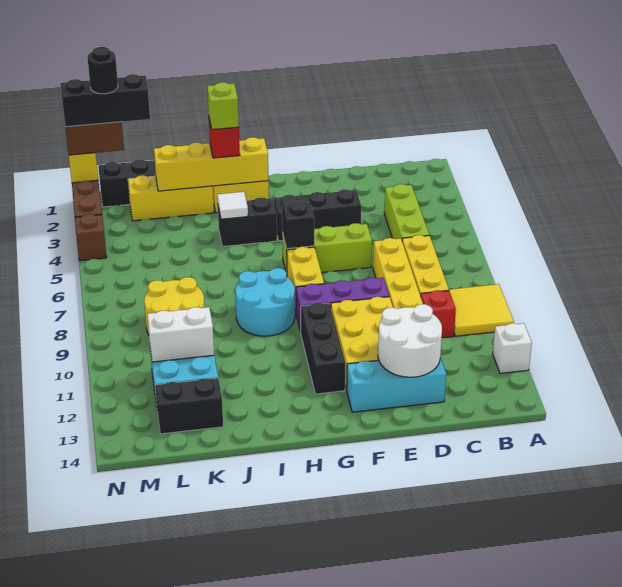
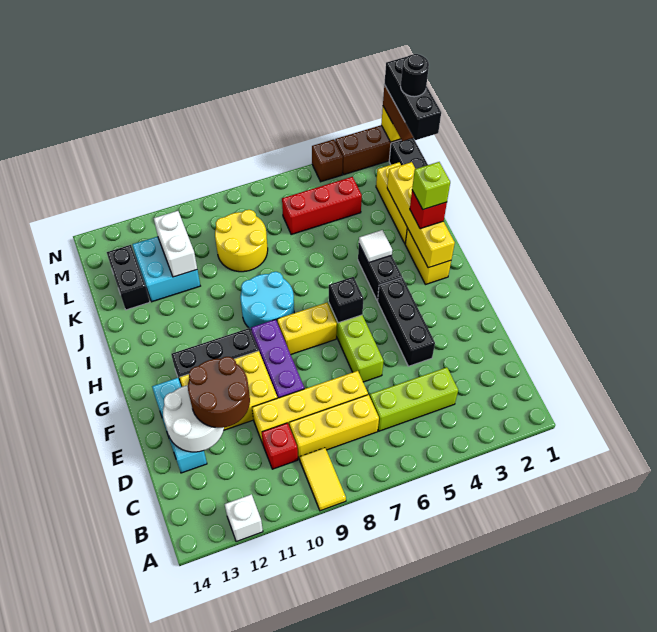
yellow tile A9:B10 level 1 -> yellow tile A9:B9 level 1
none -> brown round brick D11:E12 level 3
none -> red brick L4:L6 level 1

